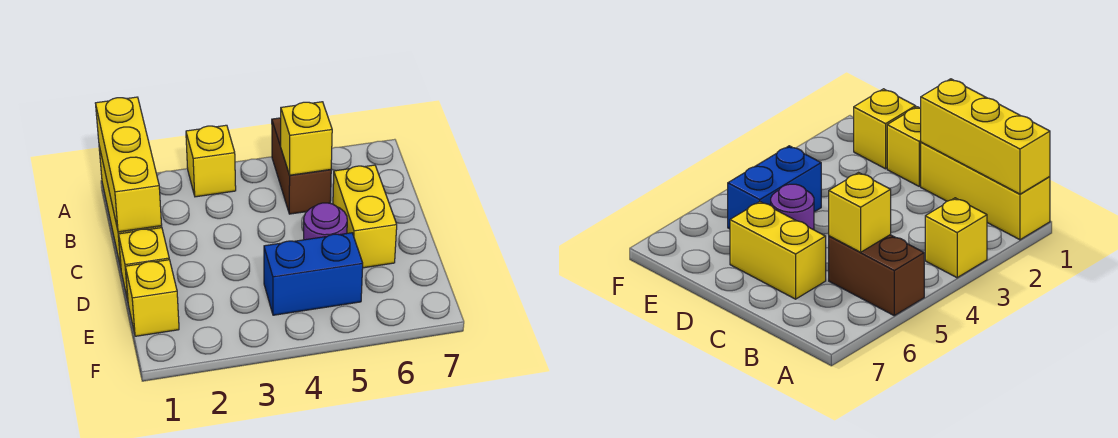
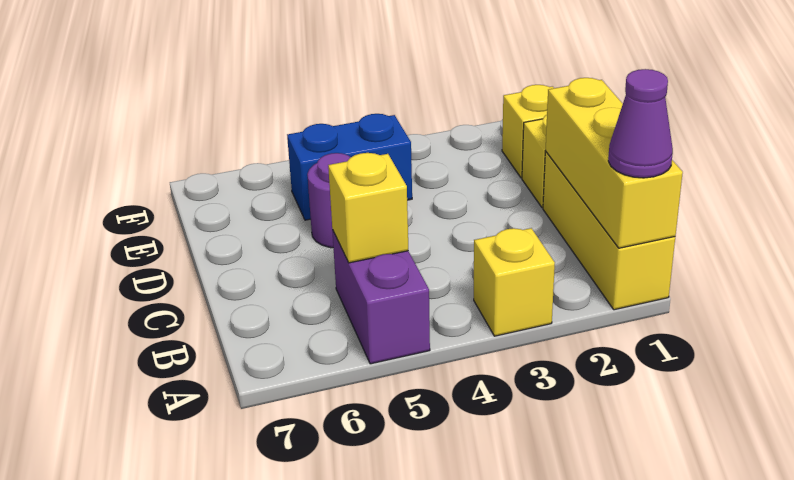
none -> purple cone A1 level 3
brown brick A5:B5 level 1 -> purple brick A5:B5 level 1
yellow brick C6:D6 level 1 -> none

